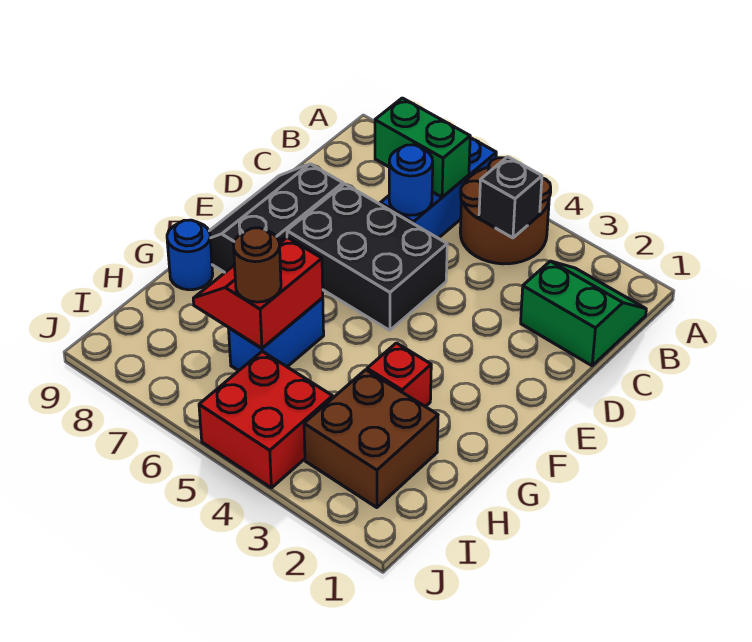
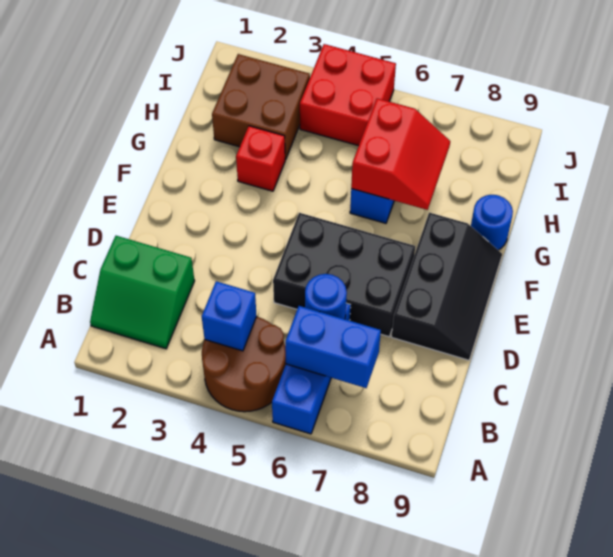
black brick B4 level 2 -> blue brick B4 level 2
green brick B6:B7 level 2 -> blue brick B6:B7 level 2
brown round brick H6 level 3 -> none

